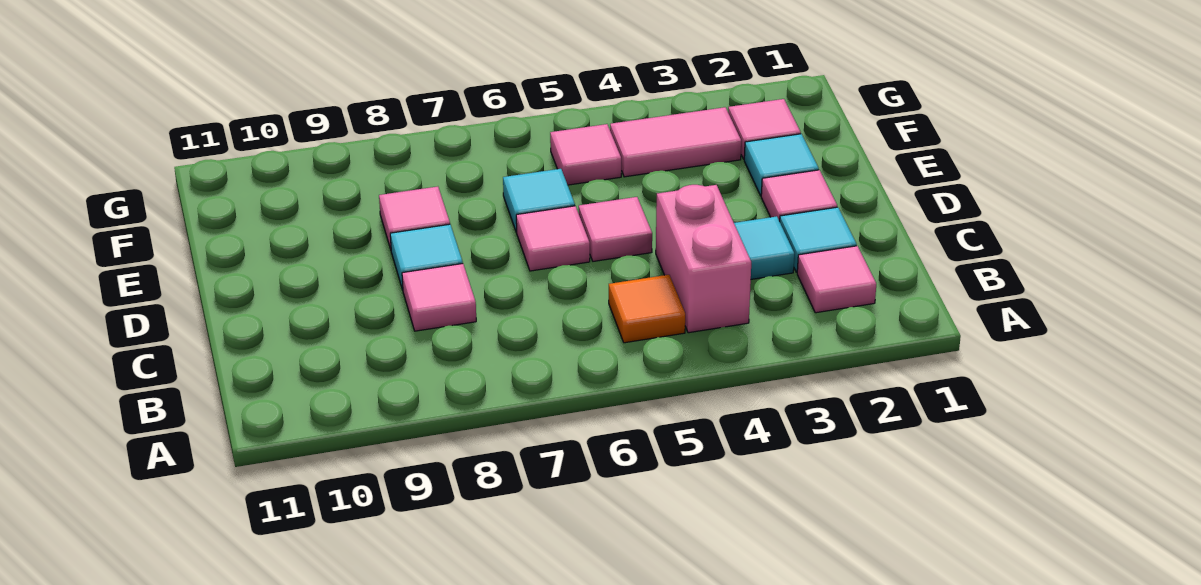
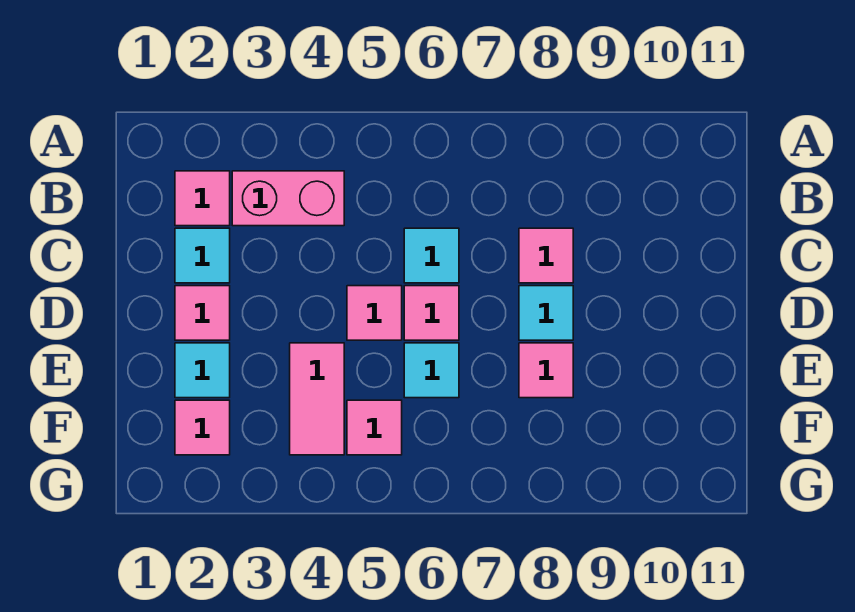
pink brick B4:C4 level 1 -> pink brick B3:B4 level 1
orange tile B5 level 1 -> none
cyan tile C3 level 1 -> cyan tile C6 level 1
pink tile F3:F4 level 1 -> pink tile E4:F4 level 1

